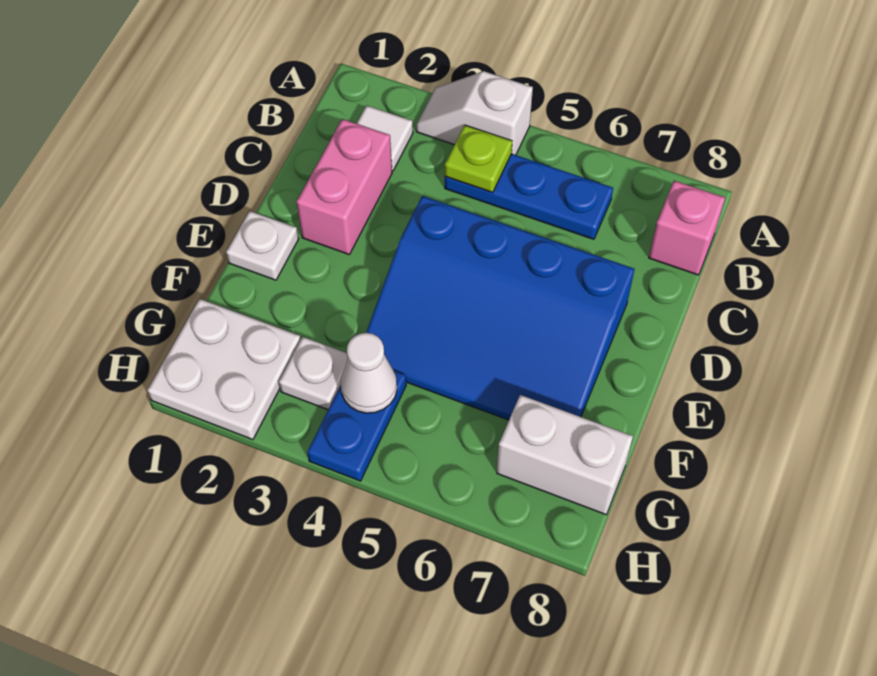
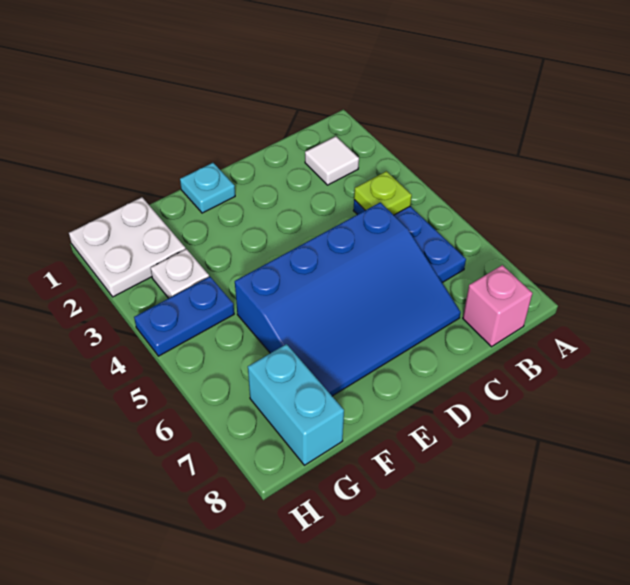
white slope A3:A4 level 1 top 4 -> none
pink brick C2:D2 level 1 -> none
blue slope D4:F7 level 1 top D -> blue slope C5:F7 level 1 top 5
white plate E1 level 1 -> cyan plate E1 level 1
white cone G4 level 2 -> none
white brick G7:G8 level 1 -> cyan brick G7:G8 level 1

